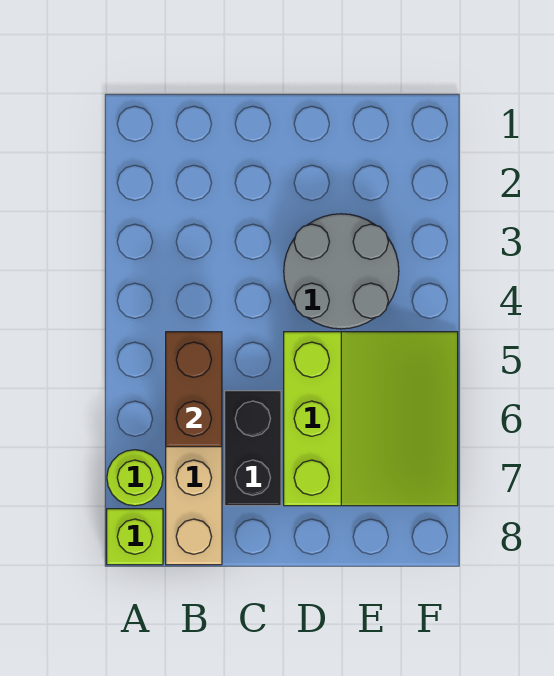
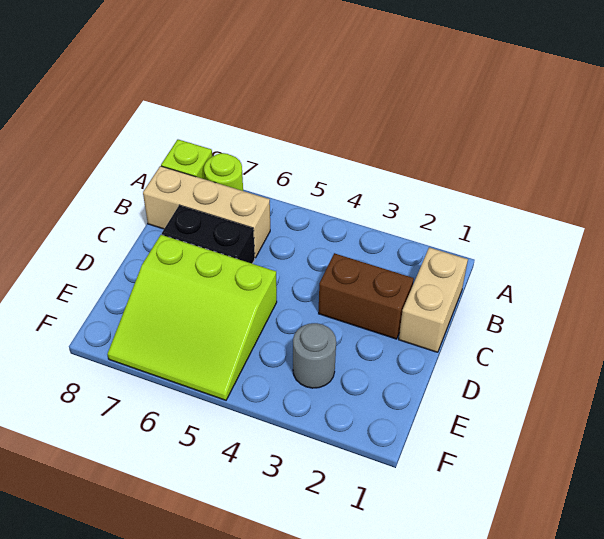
none -> tan brick B1:C1 level 1
brown brick B5:B6 level 2 -> brown brick C2:C3 level 1
grey round brick D3:E4 level 1 -> grey round brick E3 level 1

